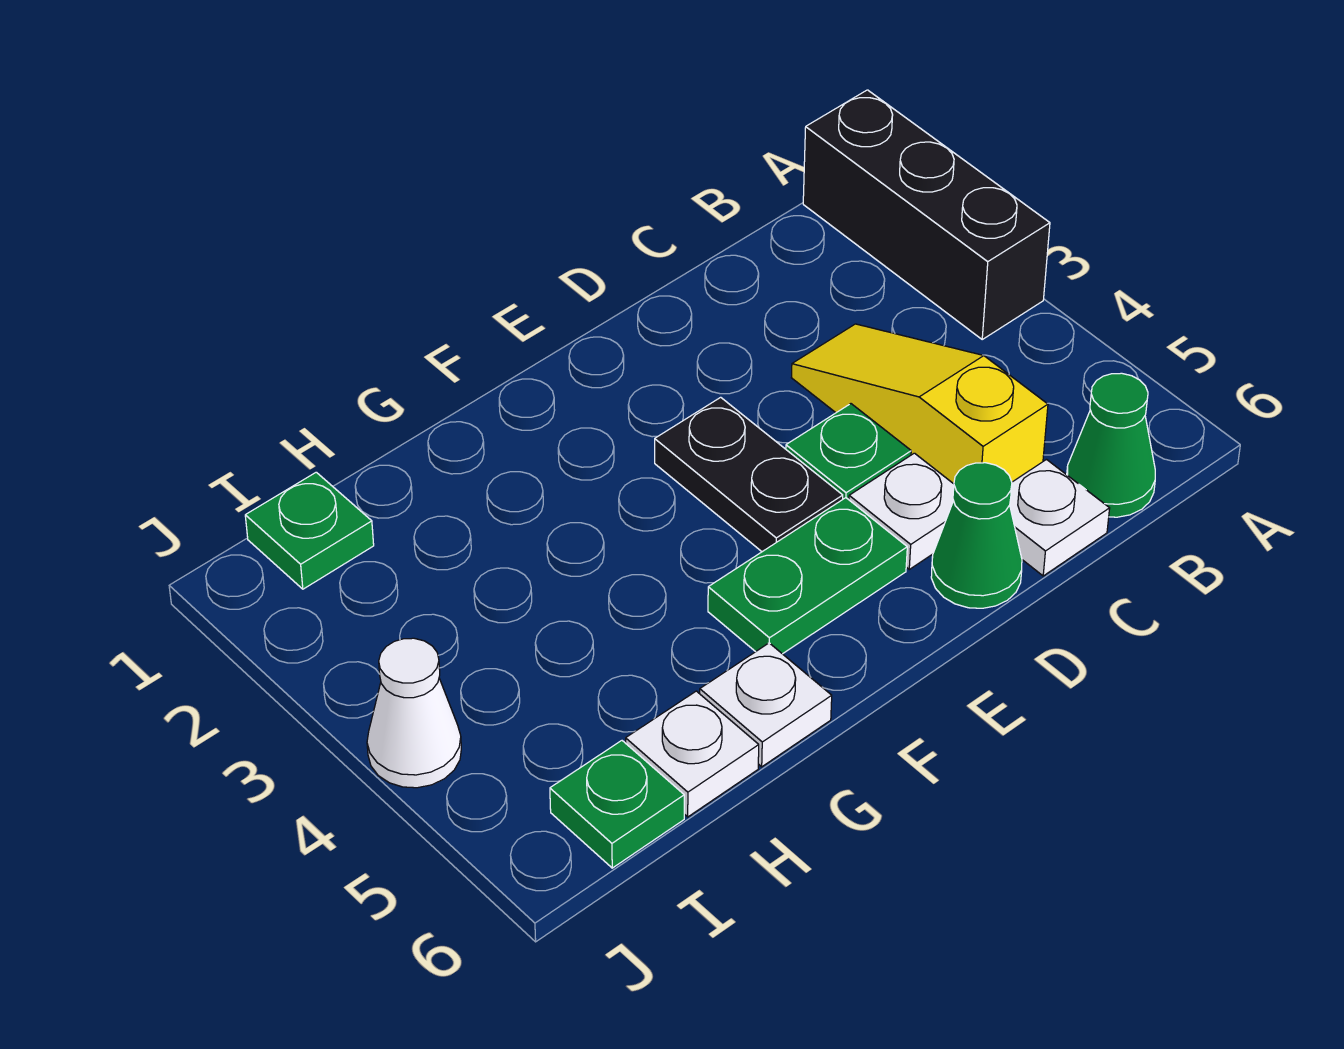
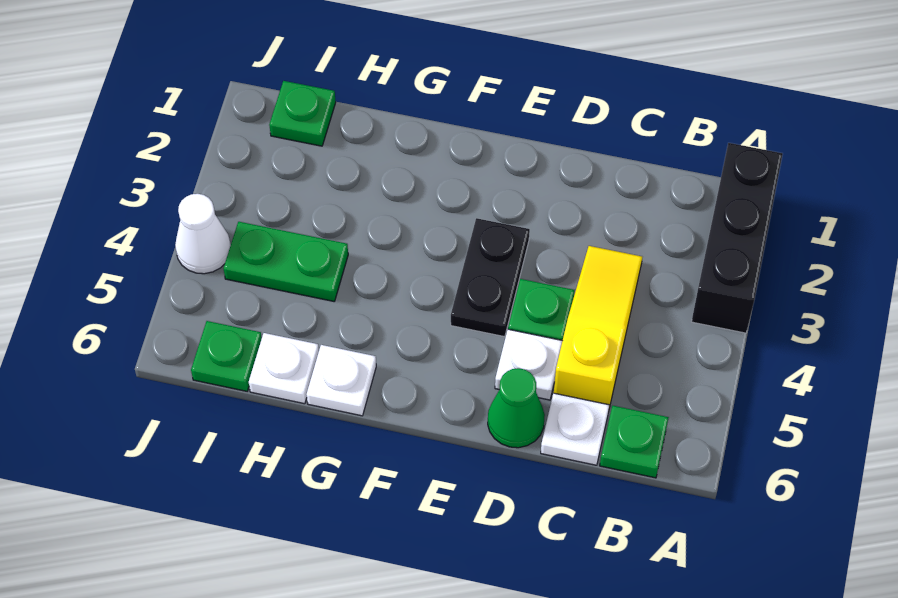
green cone B6 level 1 -> green plate B6 level 1
green plate E5:F5 level 1 -> green plate H4:I4 level 1

